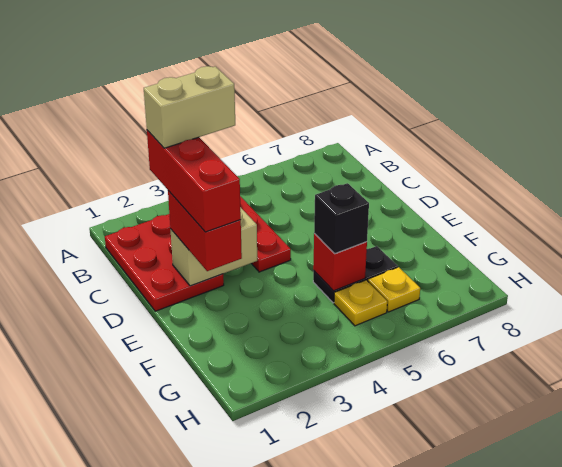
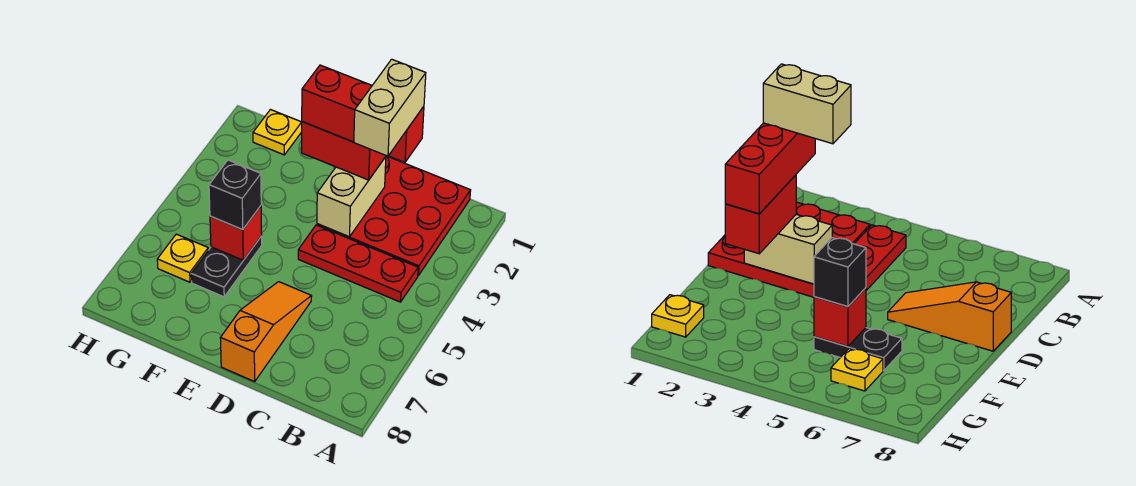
red plate B1:D2 level 1 -> red plate B1:D3 level 1
none -> orange slope D6:D8 level 1 top 8
yellow plate G5 level 1 -> yellow plate G1 level 1

